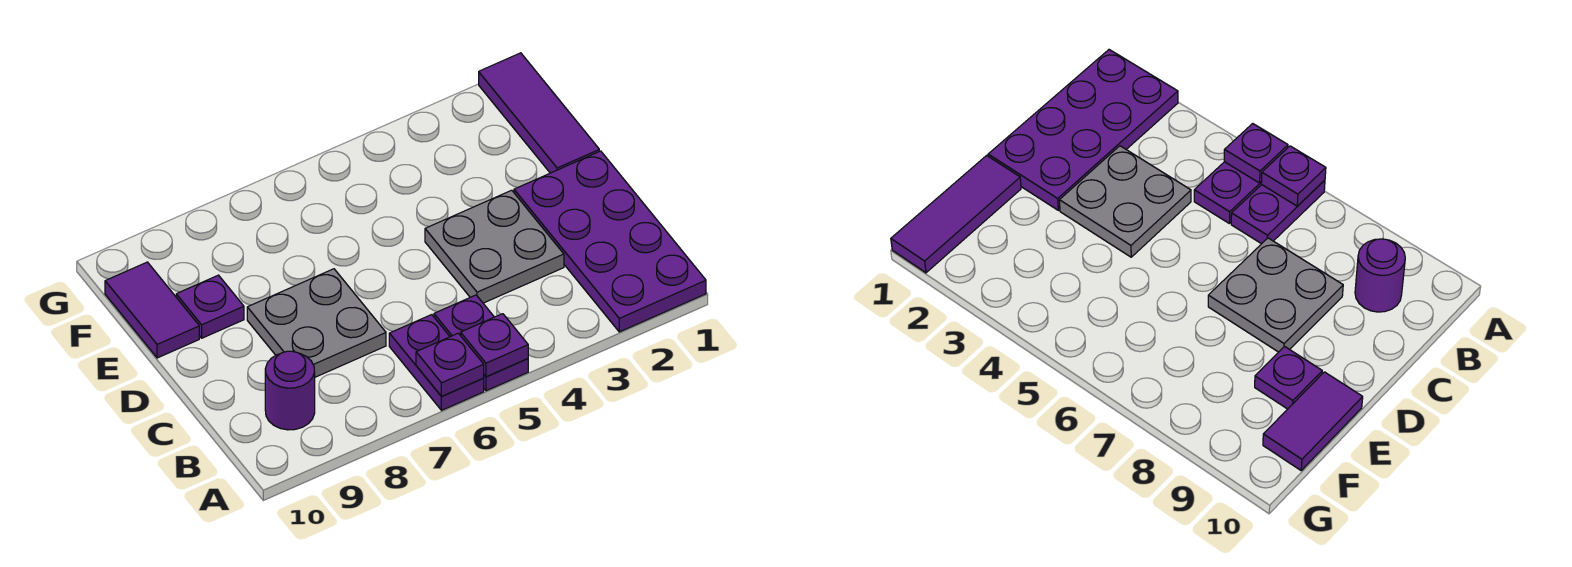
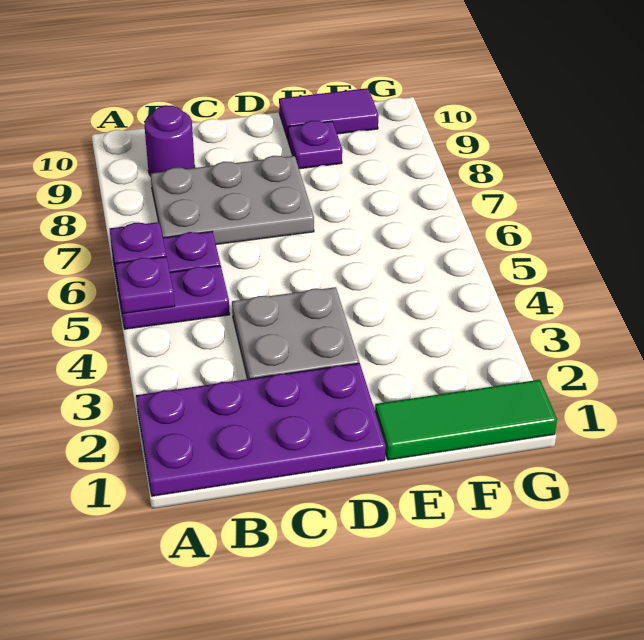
grey plate C7:D8 level 1 -> grey plate B7:D8 level 1
purple tile E1:G1 level 1 -> green tile E1:G1 level 1

